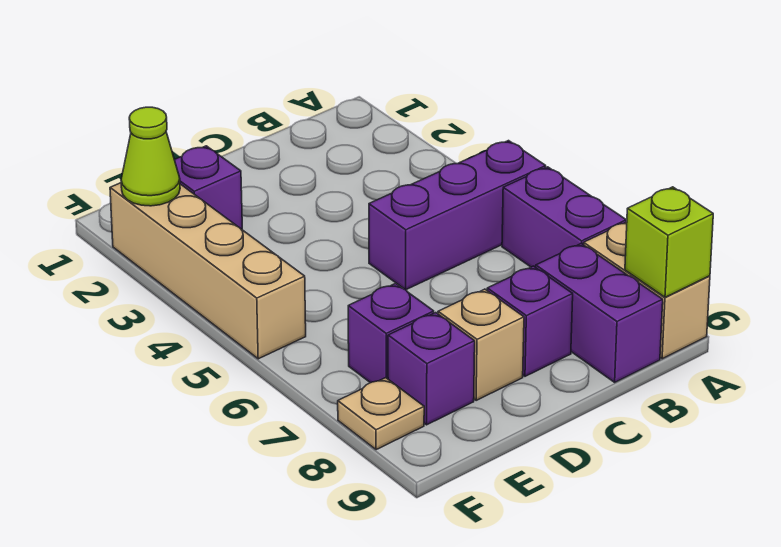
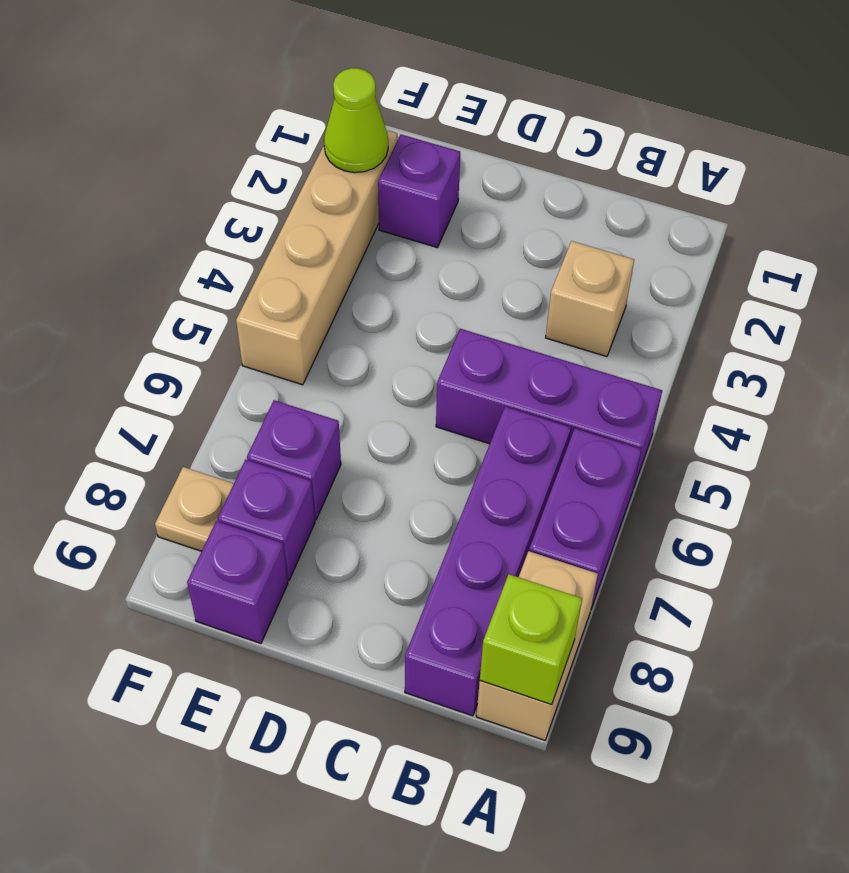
purple brick B8:B9 level 1 -> purple brick B6:B9 level 1
purple brick C8 level 1 -> purple brick E9 level 1
tan brick D8 level 1 -> tan brick B3 level 1

